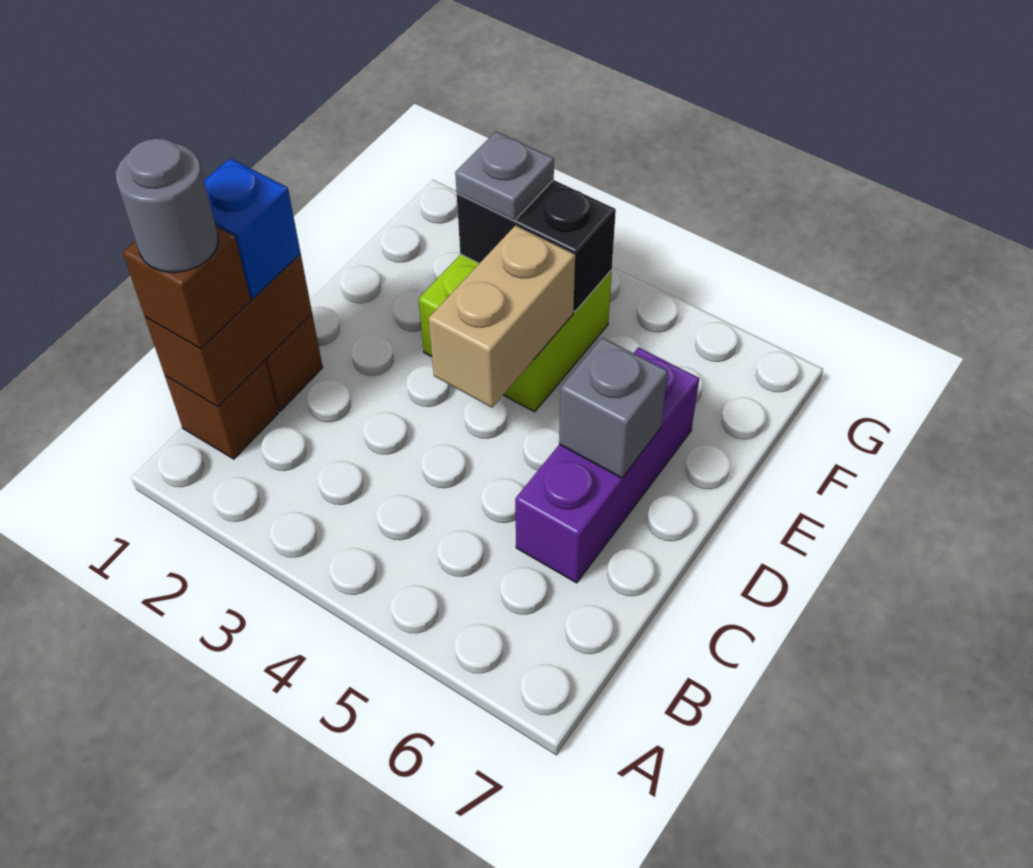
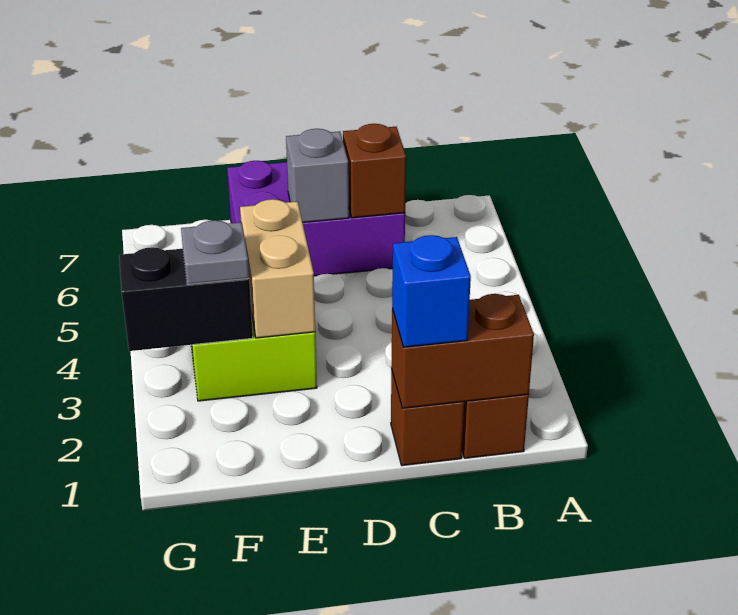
brown brick B1 level 3 -> brown brick C6 level 2
grey round brick B1 level 4 -> none
purple brick C6:E6 level 1 -> purple brick C6:E7 level 1
tan brick D4:E4 level 2 -> tan brick E3:E4 level 2
black brick F3:F4 level 2 -> black brick F3:G3 level 2

